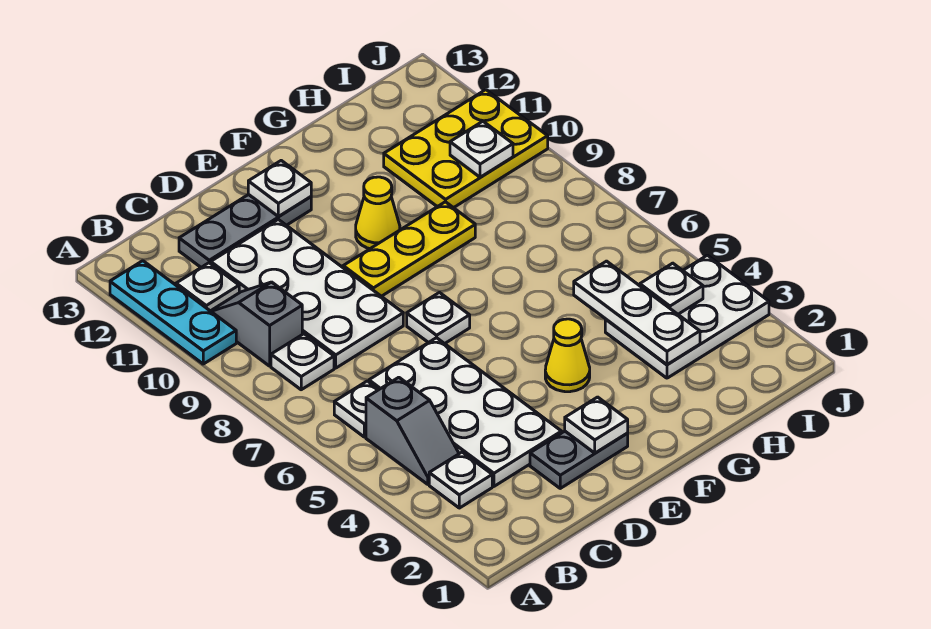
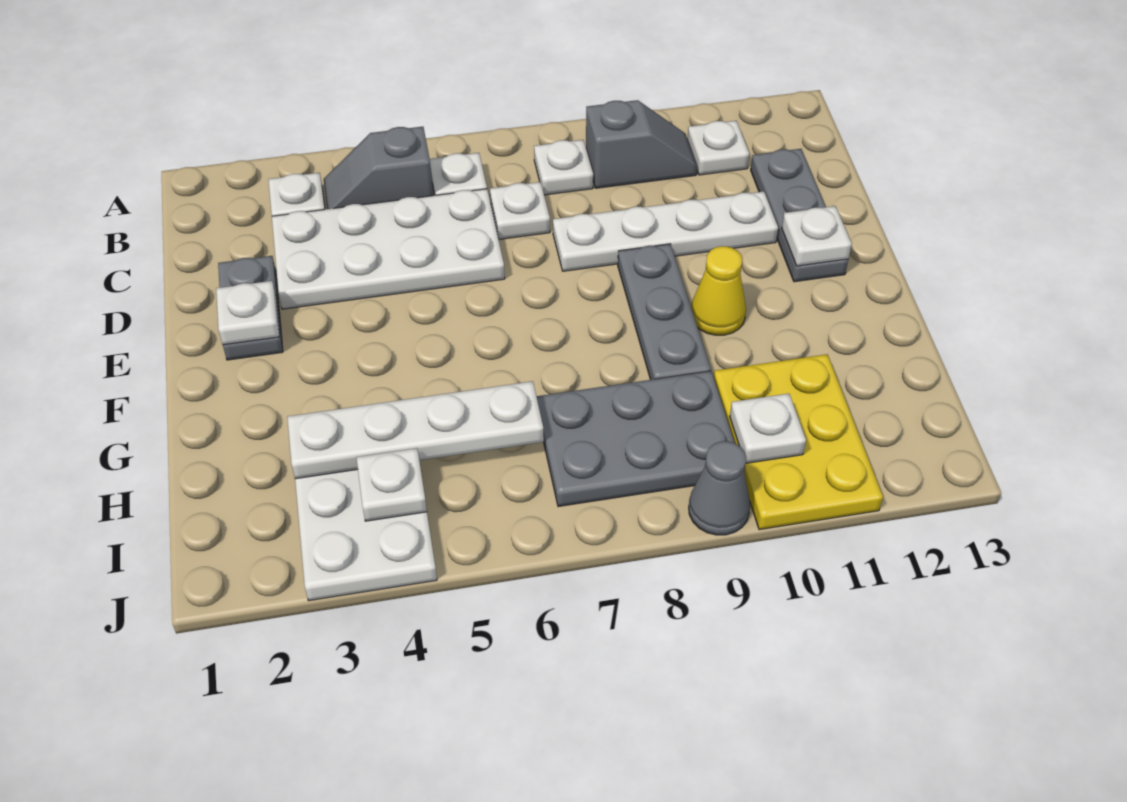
cyan plate A10:A12 level 1 -> none
white plate C8:D11 level 1 -> white plate D8:D11 level 1
white plate E7 level 1 -> white plate C7 level 1
yellow plate E9:G9 level 1 -> grey plate E9:G9 level 1
yellow cone F4 level 1 -> none
white plate H3:H5 level 2 -> white plate H3:H6 level 2
none -> grey plate H7:I9 level 1
none -> grey cone J9 level 1

